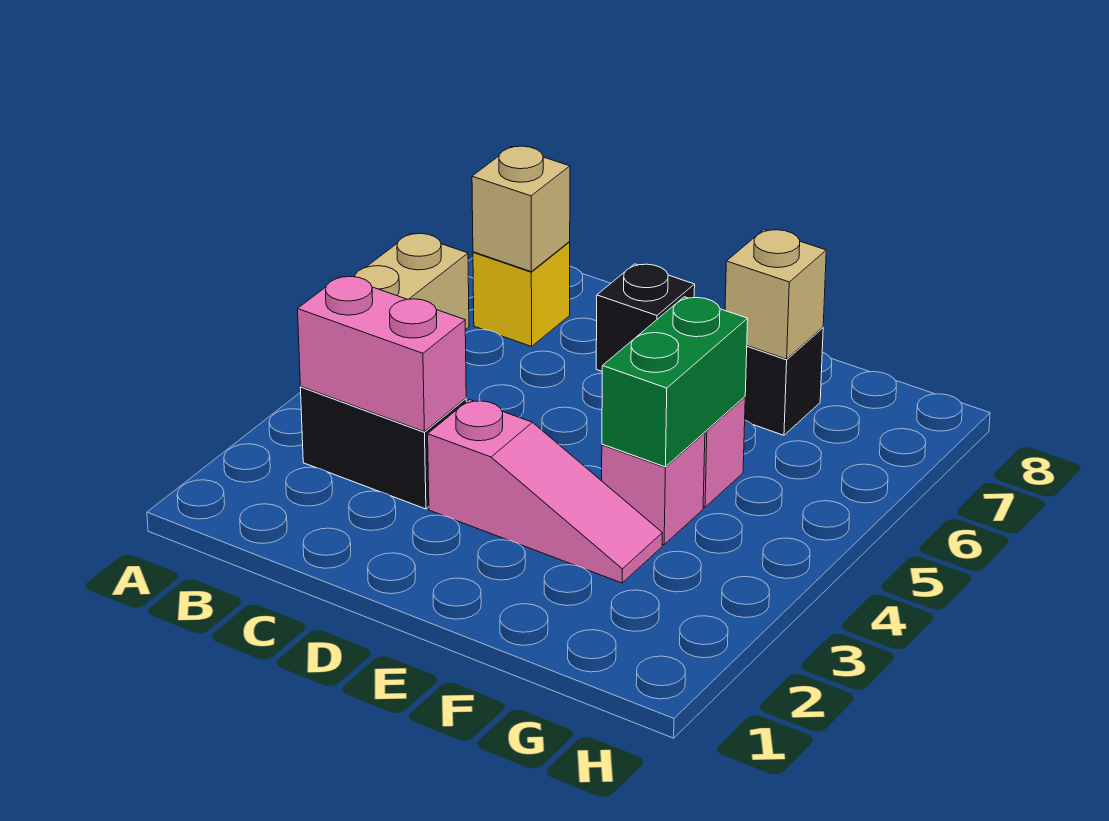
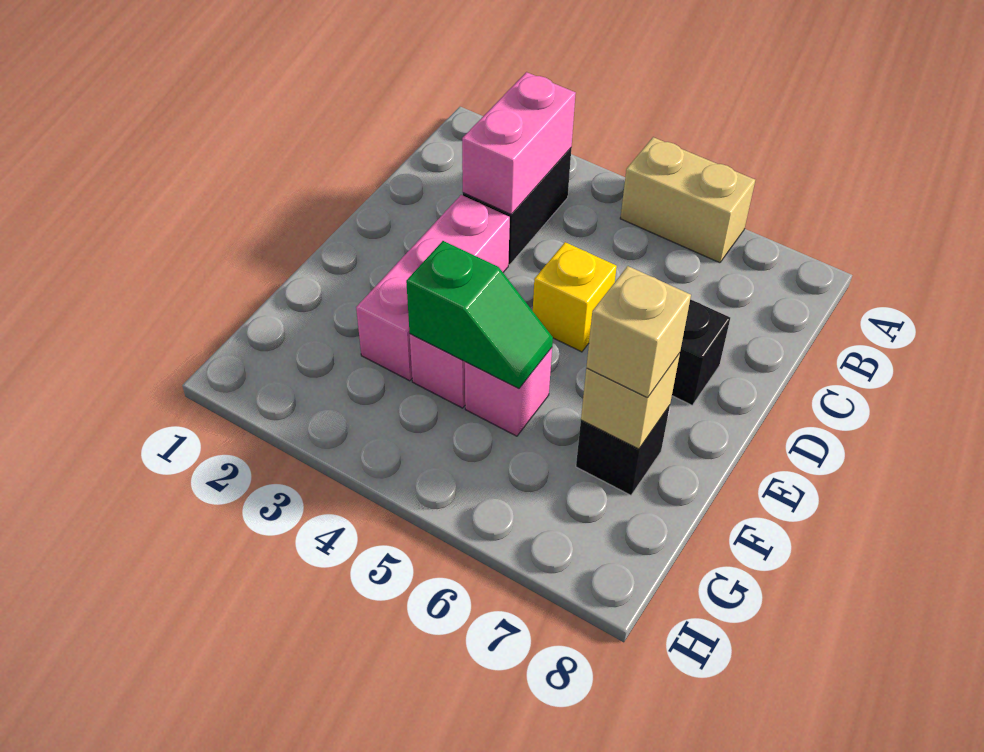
yellow brick B7 level 1 -> yellow brick D5 level 1
tan brick B7 level 2 -> tan brick F7 level 3
pink slope D3:F3 level 1 top D -> pink brick D3:F3 level 1
green brick F4:F5 level 2 -> green slope F4:F5 level 2 top 4

